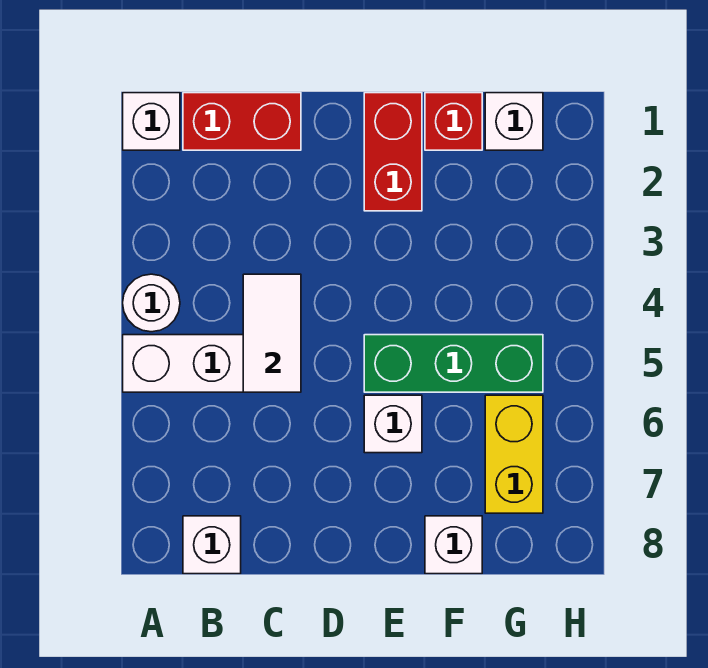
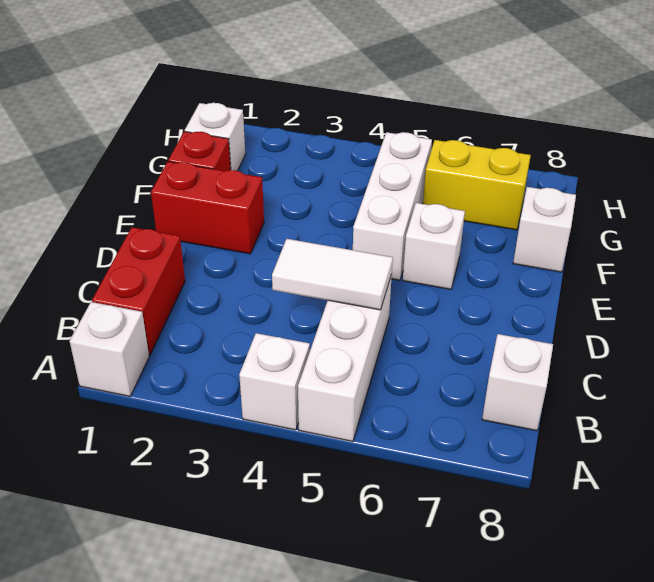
white round brick A4 level 1 -> white brick A4 level 1
green brick E5:G5 level 1 -> white brick E5:G5 level 1

